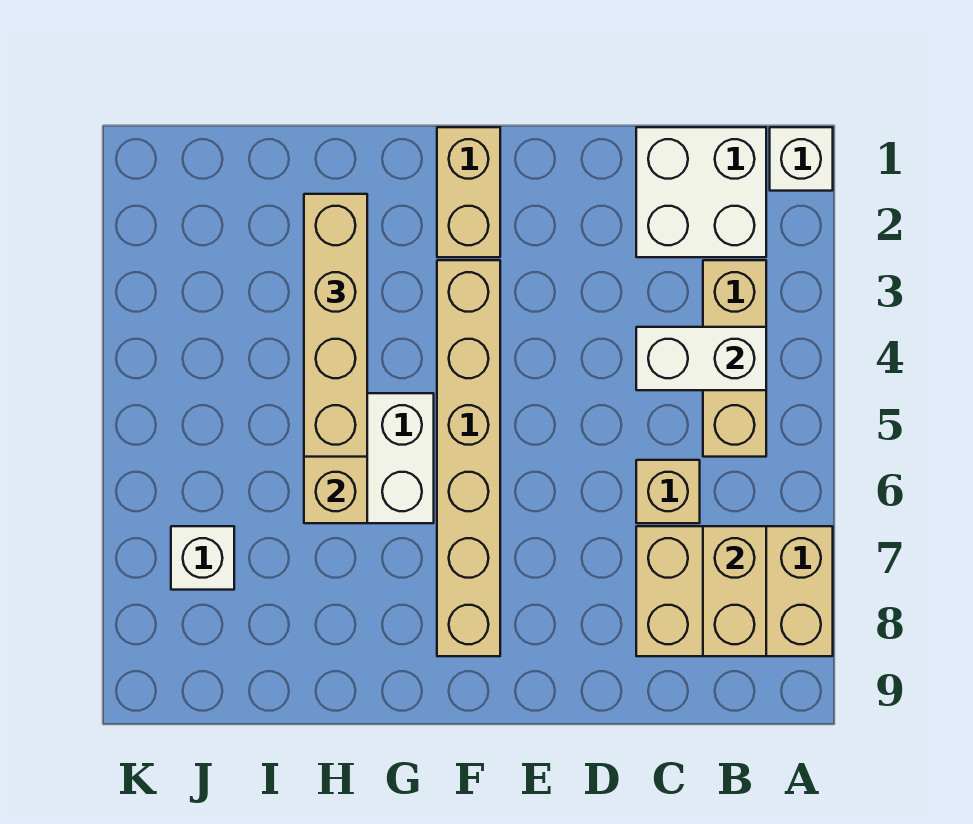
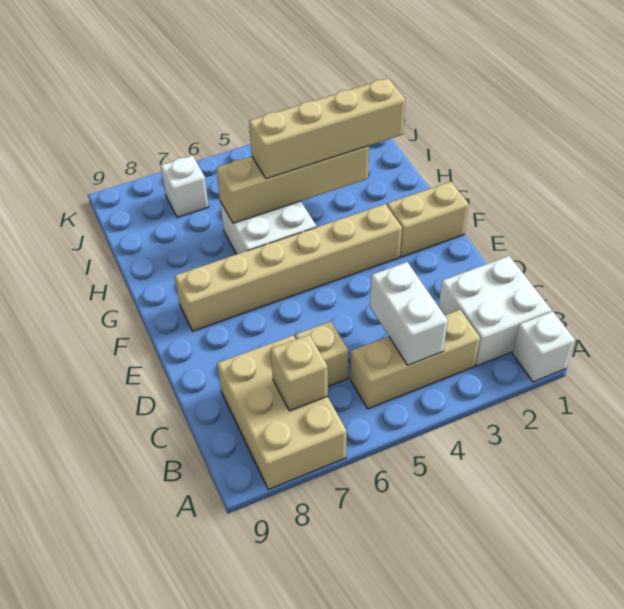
tan brick B7:B8 level 2 -> tan brick B7 level 2

